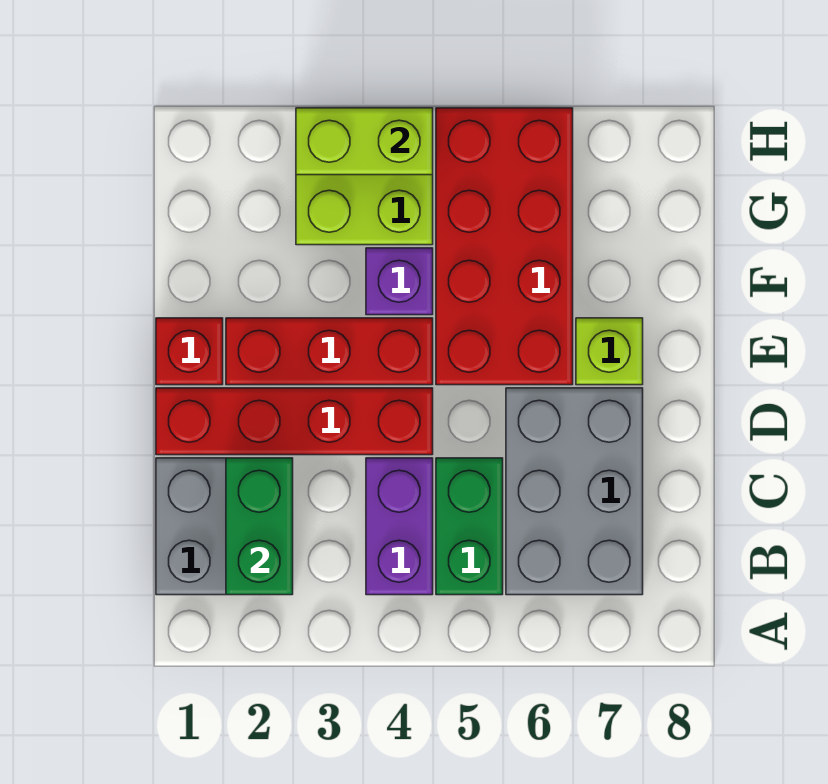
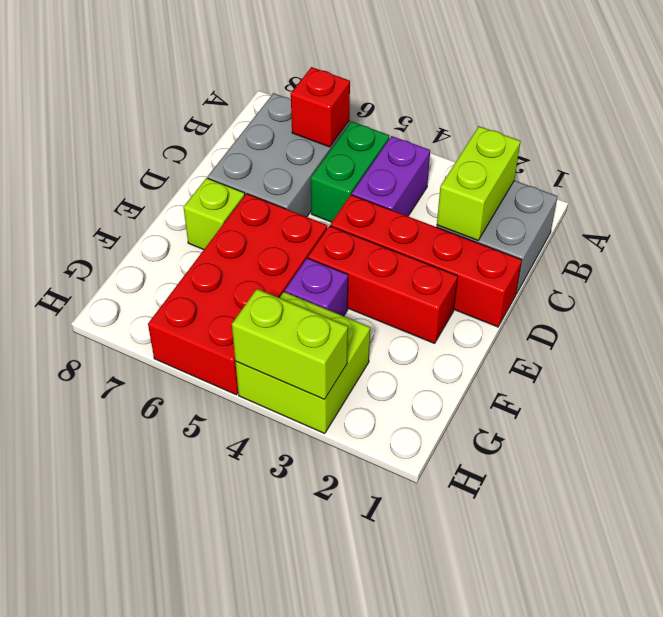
green brick B2:C2 level 2 -> lime brick B2:C2 level 2
red brick E1 level 1 -> red brick B6 level 2

